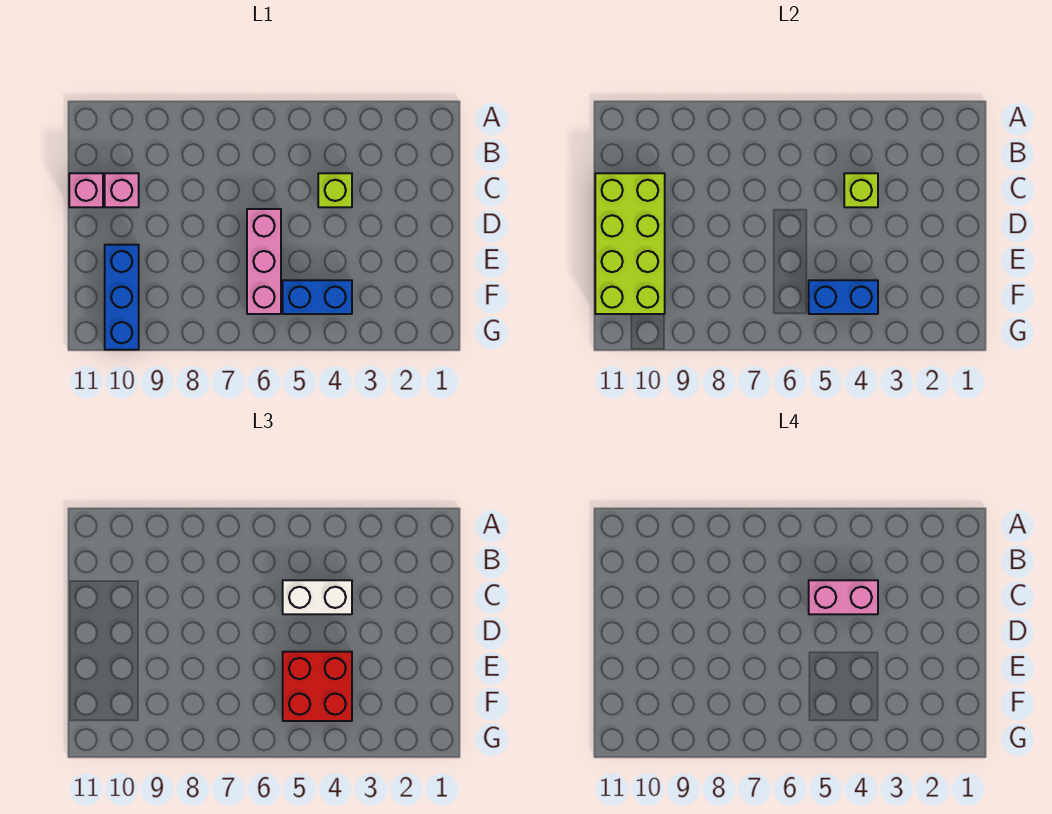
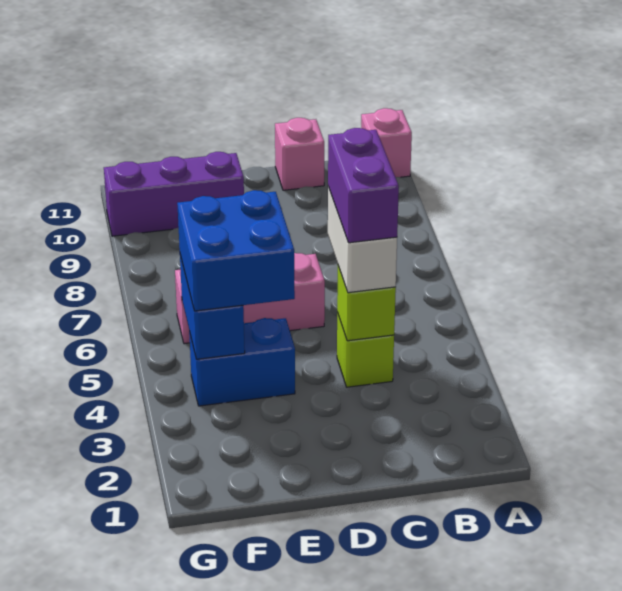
pink brick C4:C5 level 4 -> purple brick C4:C5 level 4
pink brick C10 level 1 -> pink brick A11 level 1
lime brick C10:F11 level 2 -> none
red brick E4:F5 level 3 -> blue brick E4:F5 level 3
blue brick E10:G10 level 1 -> purple brick E10:G10 level 1
blue brick F4:F5 level 1 -> blue brick E4:F4 level 1

